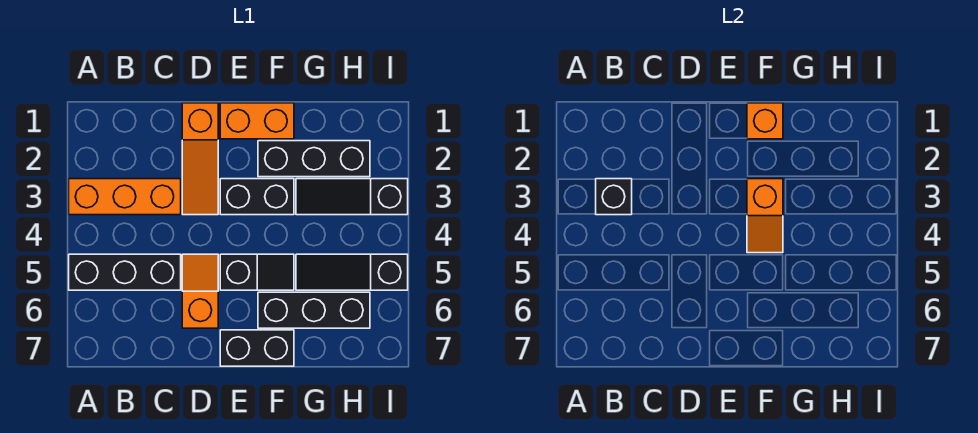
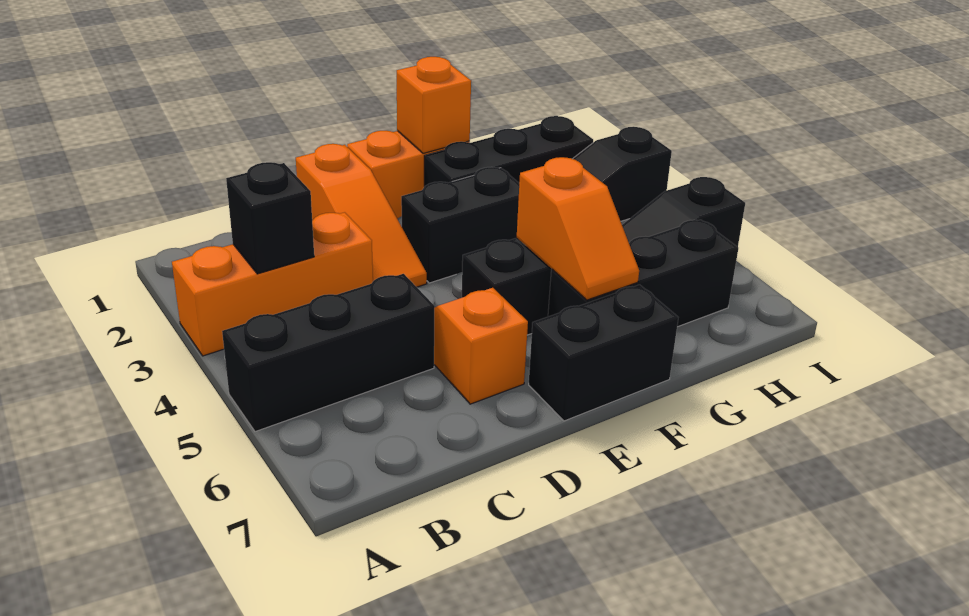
orange slope F3:F4 level 2 top 3 -> orange slope F5:F6 level 2 top 5

